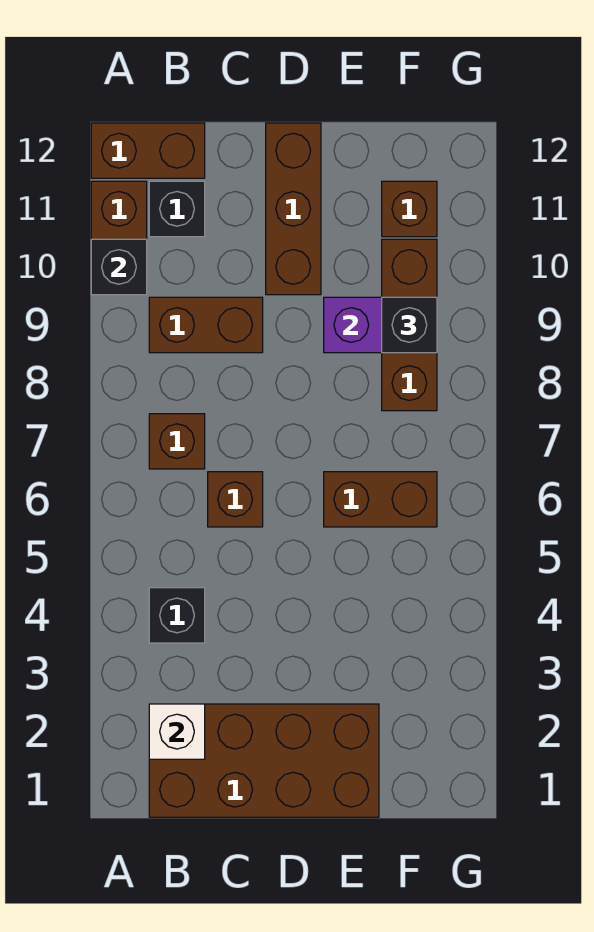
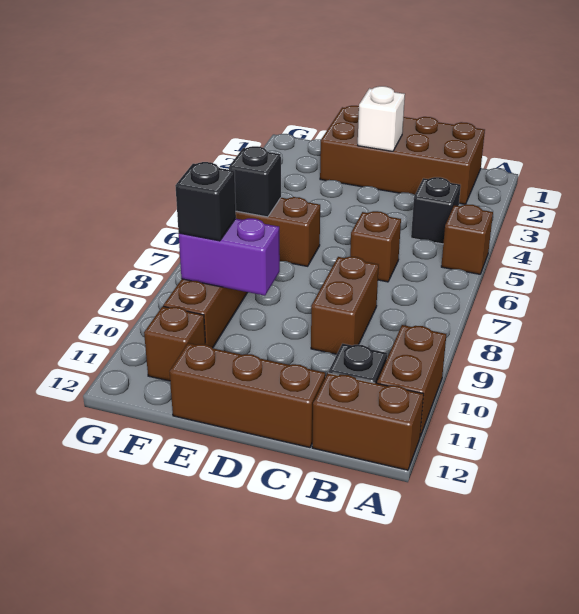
black brick A10 level 2 -> black brick F6 level 2
white brick B2 level 2 -> white brick D2 level 2
brown brick B7 level 1 -> brown brick A5 level 1
brown brick B9:C9 level 1 -> brown brick C8:C9 level 1
brown brick D10:D12 level 1 -> brown brick C12:E12 level 1

